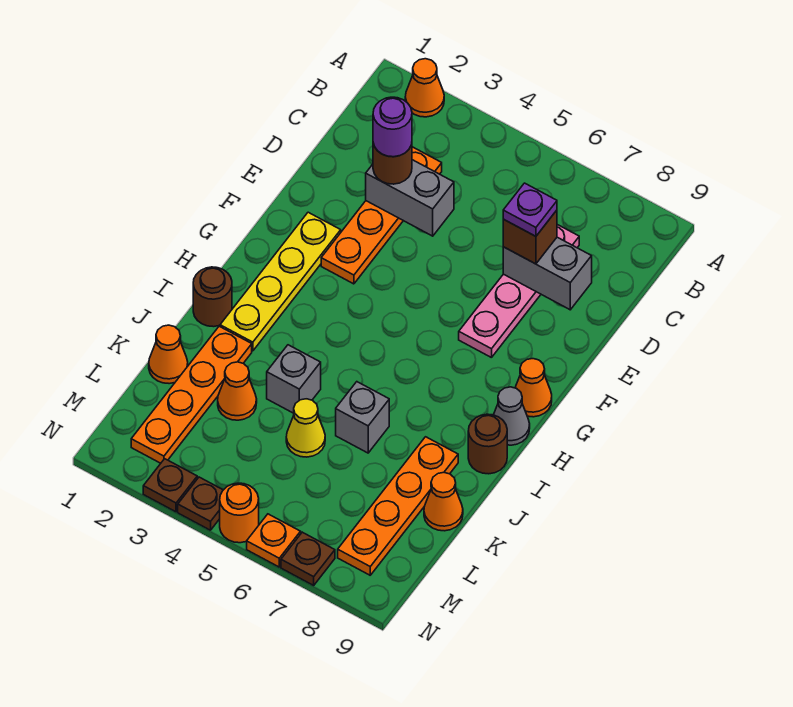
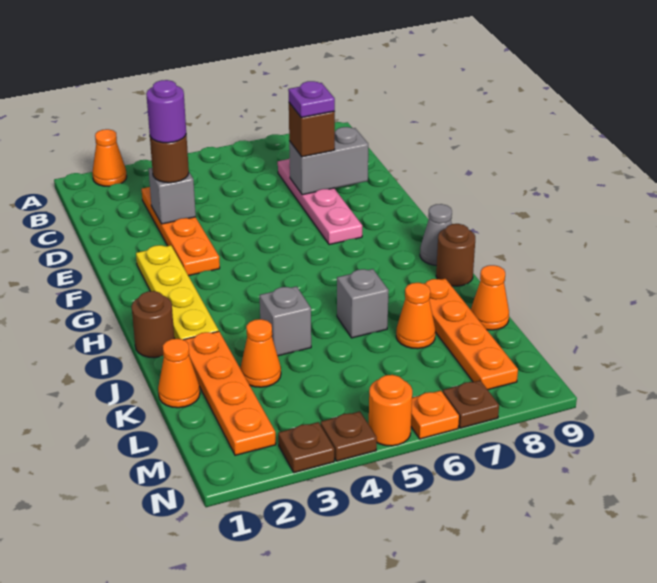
grey brick D3:D4 level 2 -> grey brick D3 level 2
orange cone G9 level 1 -> orange cone K7 level 1
yellow cone K5 level 1 -> none

